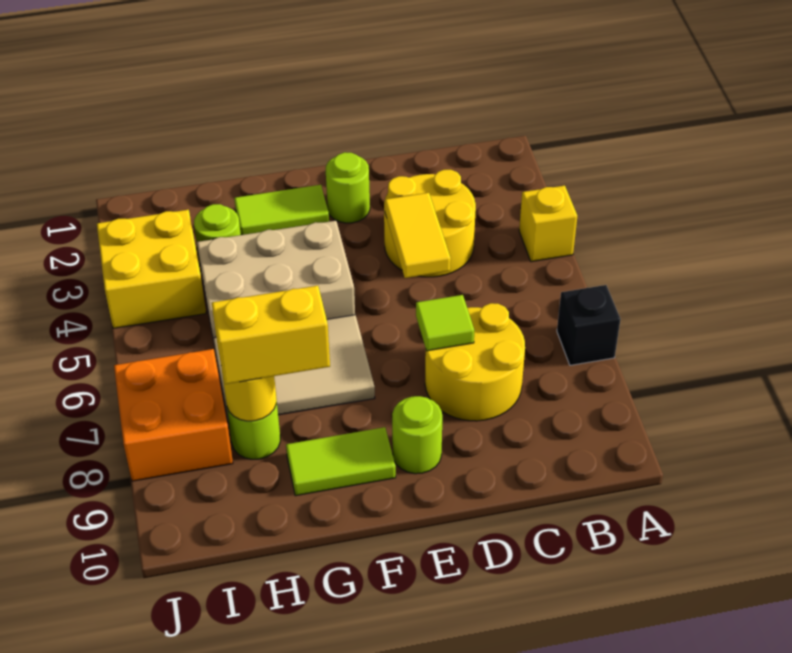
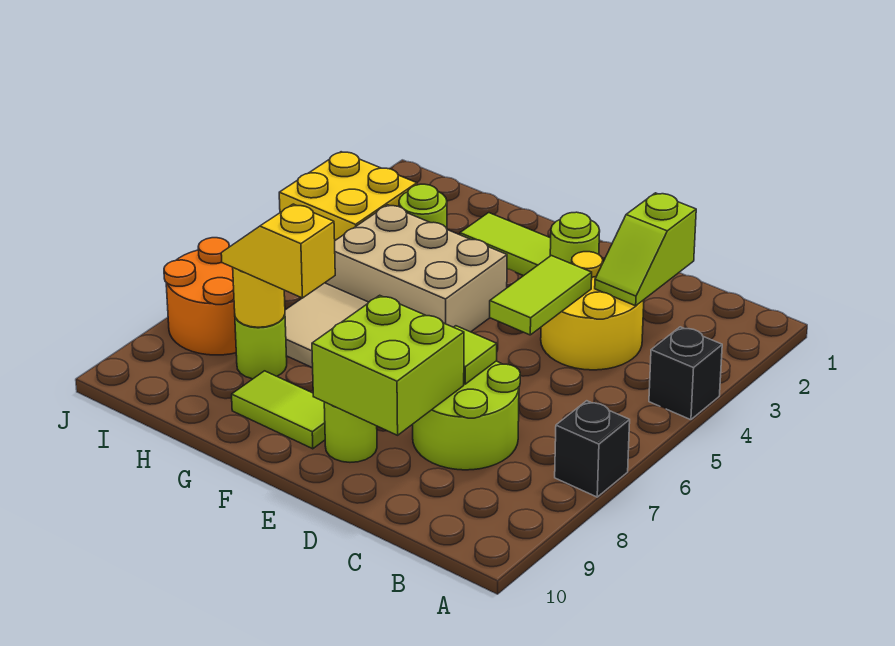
yellow brick A4 level 1 -> black brick A4 level 1
none -> lime slope C2:C3 level 2 top 2
yellow round brick C7:D8 level 1 -> lime round brick C7:D8 level 1
yellow tile D4:D5 level 2 -> lime tile D4:D5 level 2
none -> lime brick D8:E9 level 2
yellow brick G8:H8 level 3 -> yellow slope G8:H8 level 3 top G
orange brick I7:J8 level 1 -> orange round brick I7:J8 level 1

